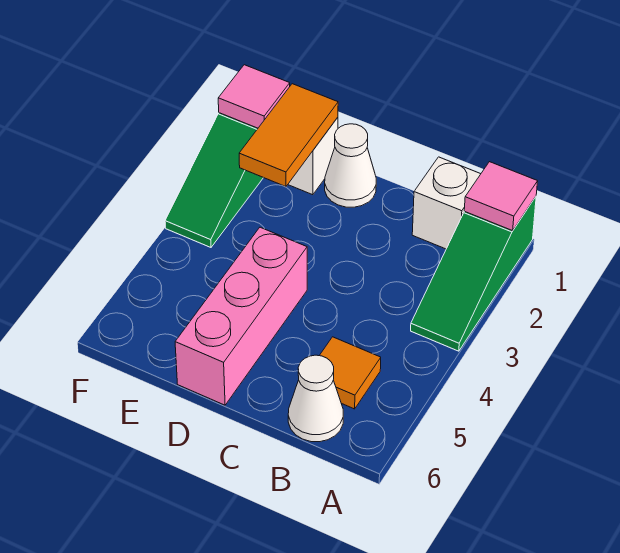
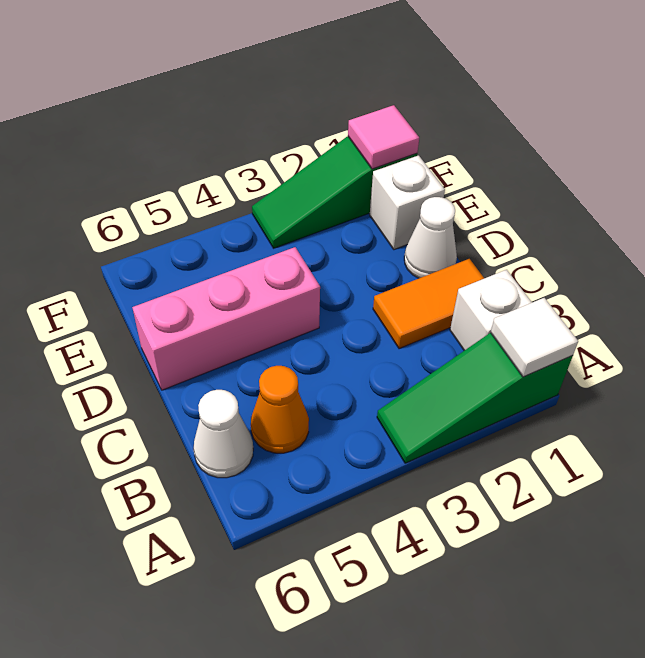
pink tile A1 level 2 -> white tile A1 level 2
orange tile B5 level 1 -> orange cone B5 level 1
orange tile E1:E2 level 2 -> orange tile C1:C2 level 1

